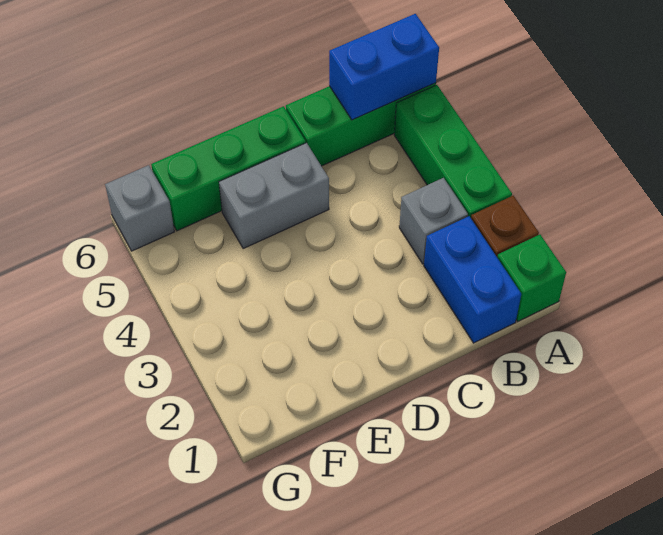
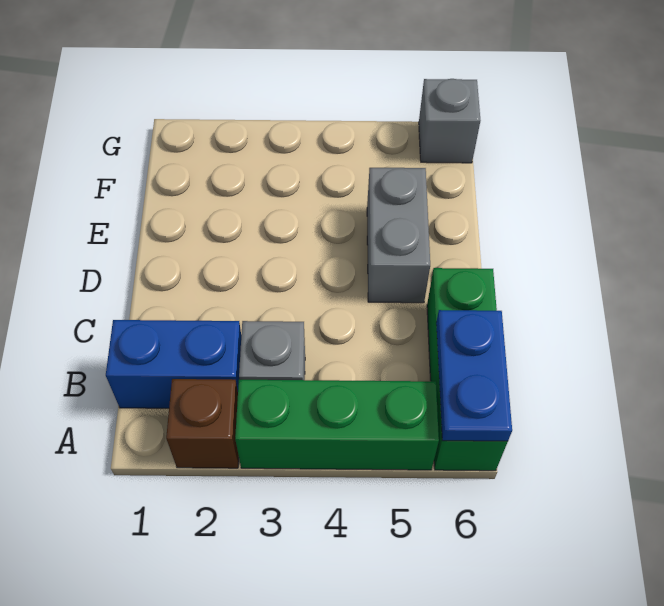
green brick A1 level 1 -> none
blue brick A6:B6 level 2 -> blue plate A6:B6 level 2
green brick D6:F6 level 1 -> none

